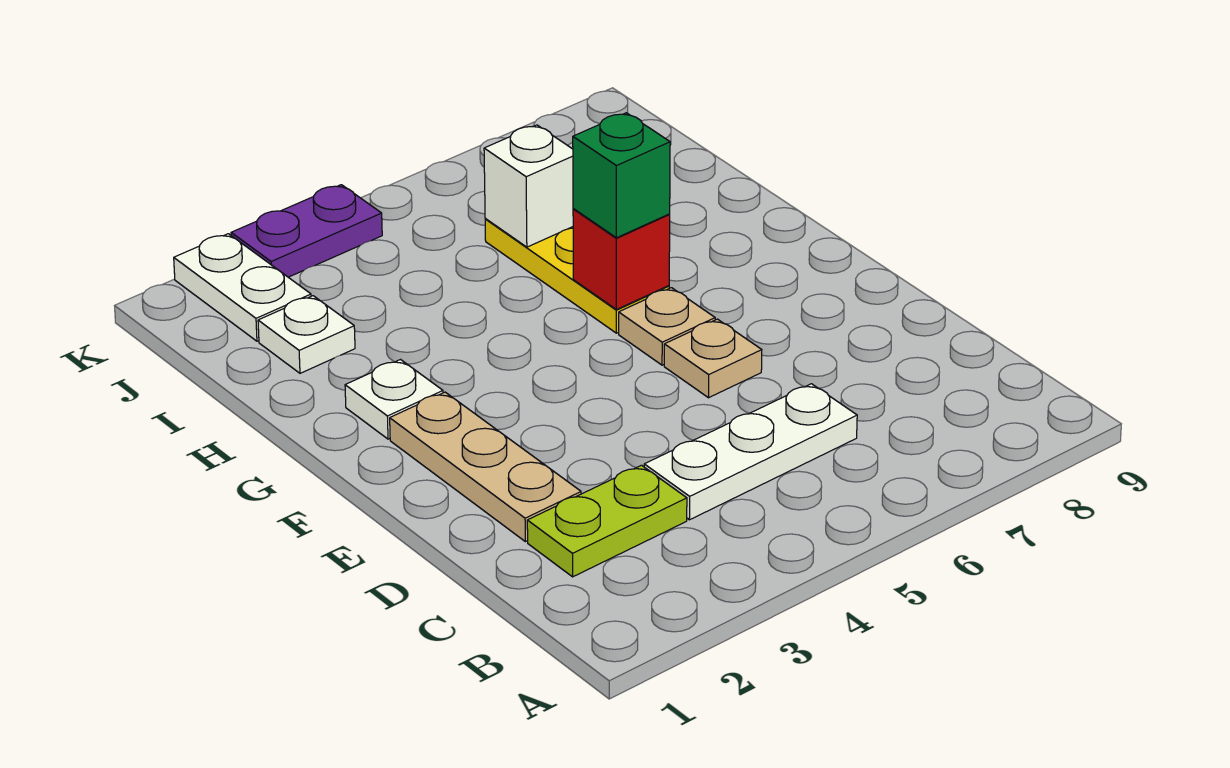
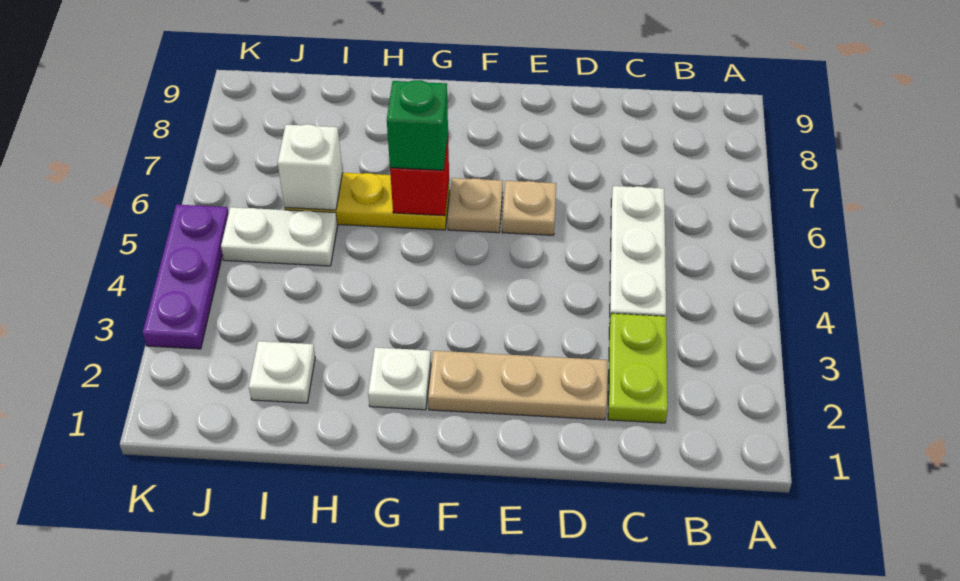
white plate J2:K2 level 1 -> white plate I5:J5 level 1
purple plate K3:K4 level 1 -> purple plate K3:K5 level 1

